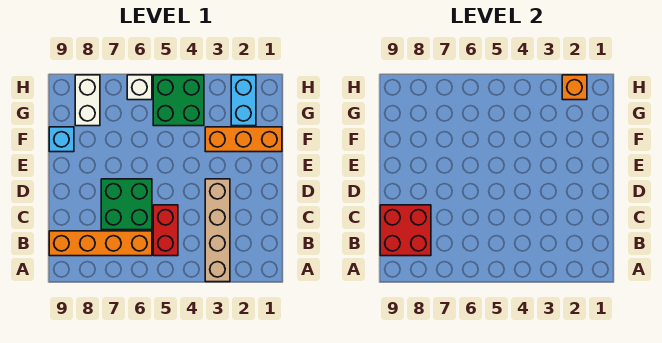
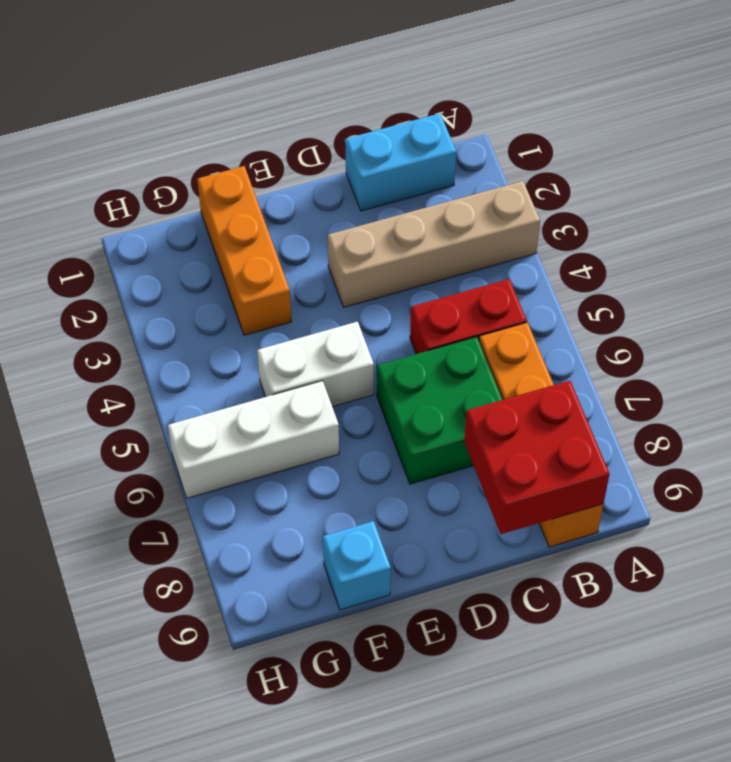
cyan brick G2:H2 level 1 -> cyan brick B1:C1 level 1
green brick G4:H5 level 1 -> none
white brick G8:H8 level 1 -> white brick E5:F5 level 1
orange brick H2 level 2 -> none
white brick H6 level 1 -> white brick F6:H6 level 1

